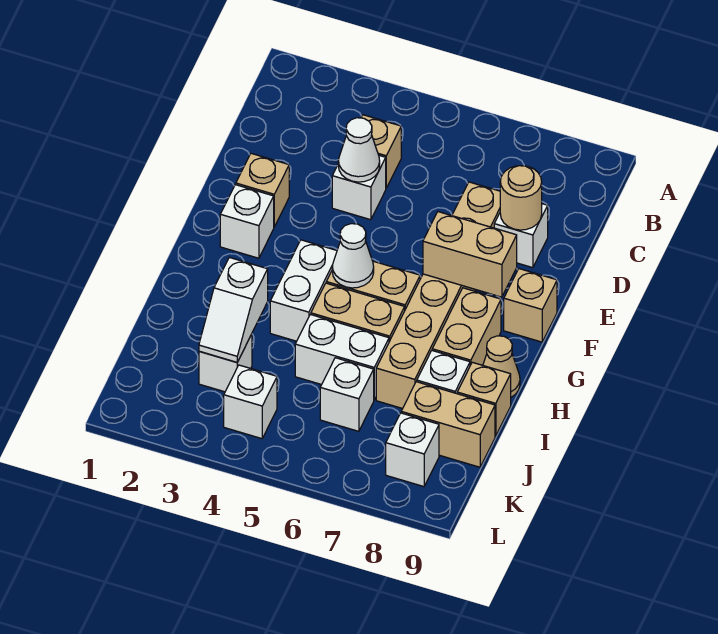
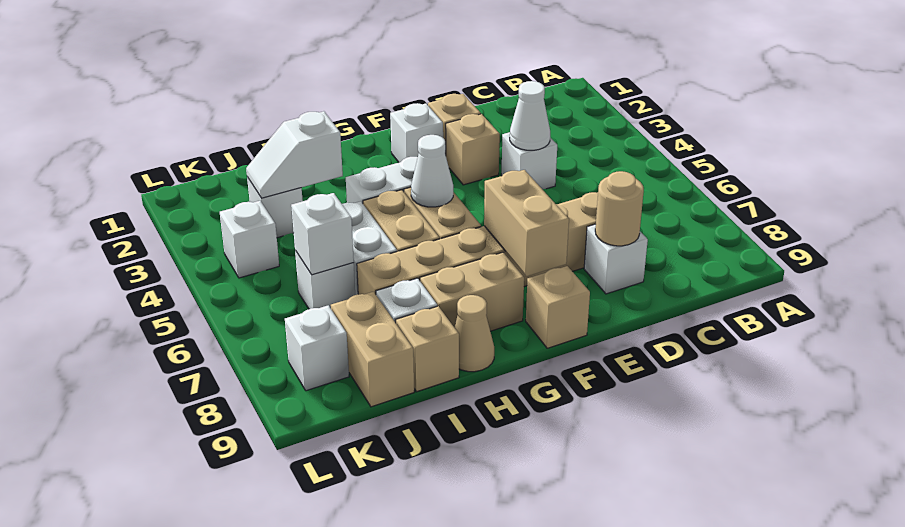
tan brick C4 level 1 -> tan brick E3 level 1
none -> white brick J6 level 2

